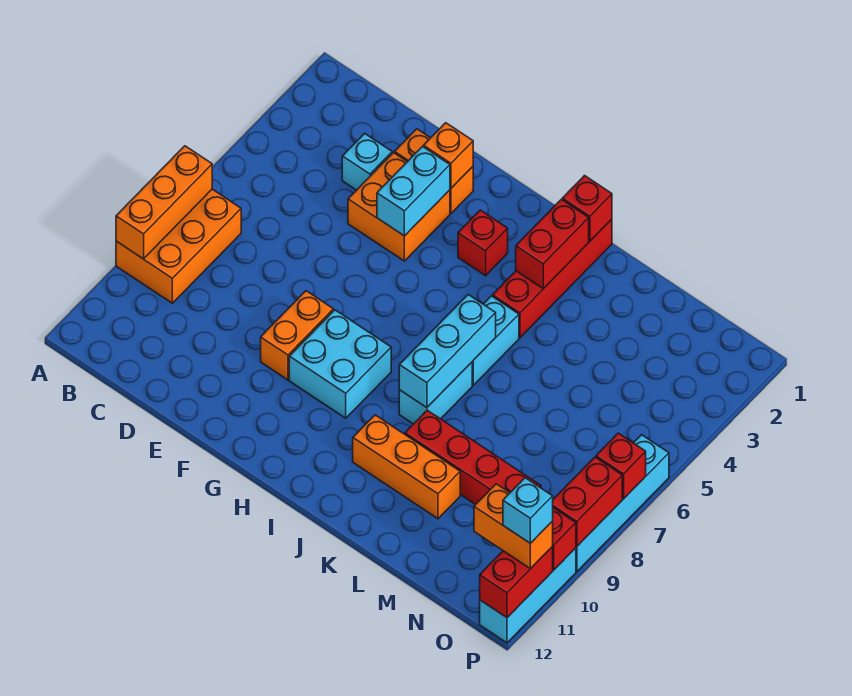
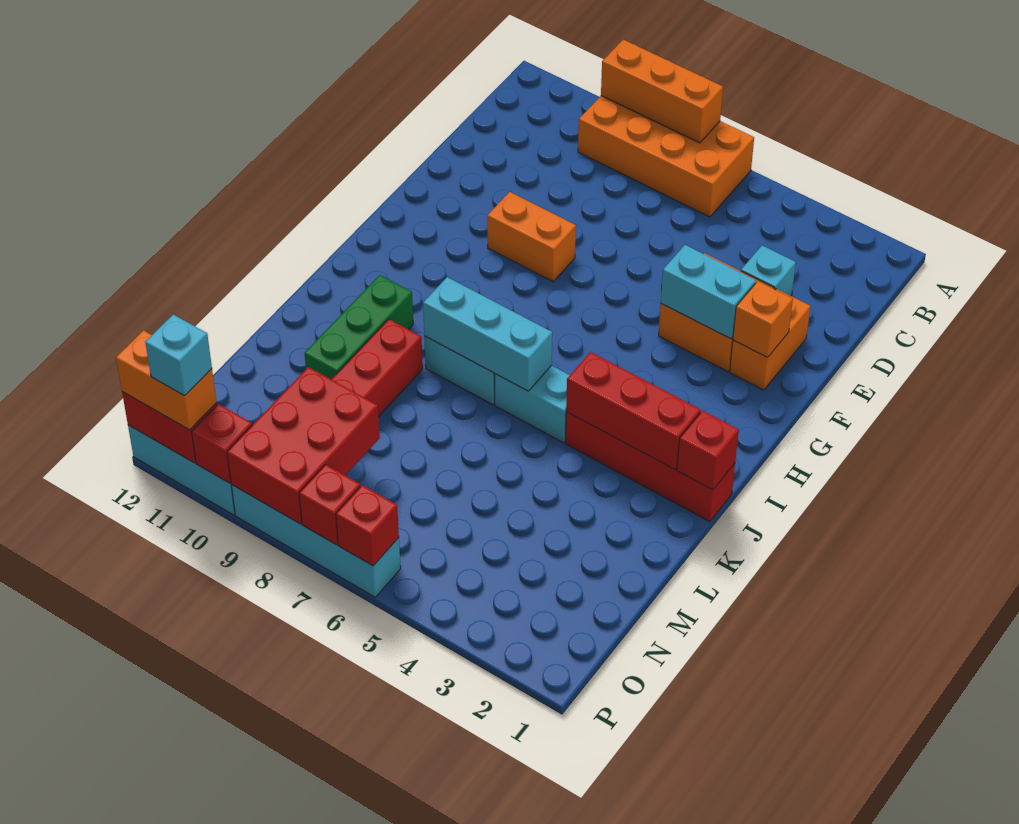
orange brick A7:B9 level 1 -> orange brick A6:B9 level 1
cyan brick G8:H9 level 1 -> none
red brick H3 level 1 -> red brick P6 level 2
red brick J2:J3 level 2 -> red brick J2:J4 level 2
orange brick J10:L10 level 1 -> green brick J10:L10 level 1
orange brick O11:P11 level 3 -> orange brick P11:P12 level 3
red brick P8:P9 level 2 -> red brick N8:P9 level 2

